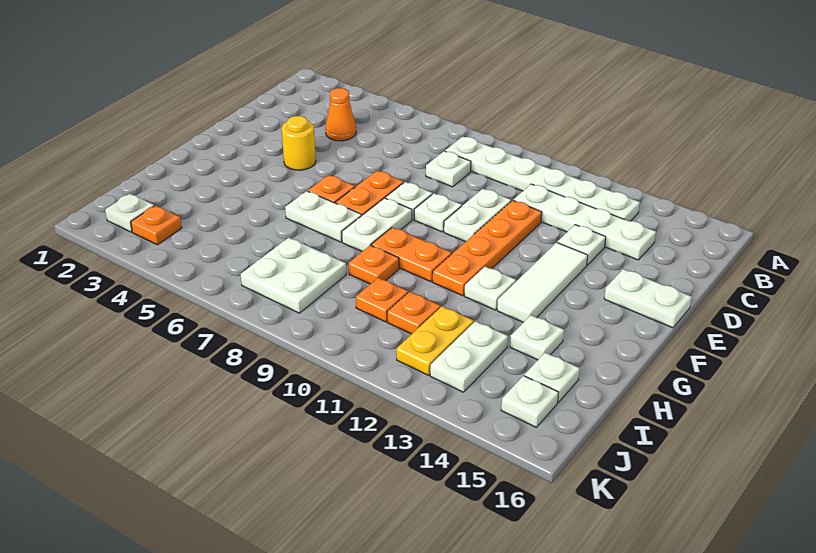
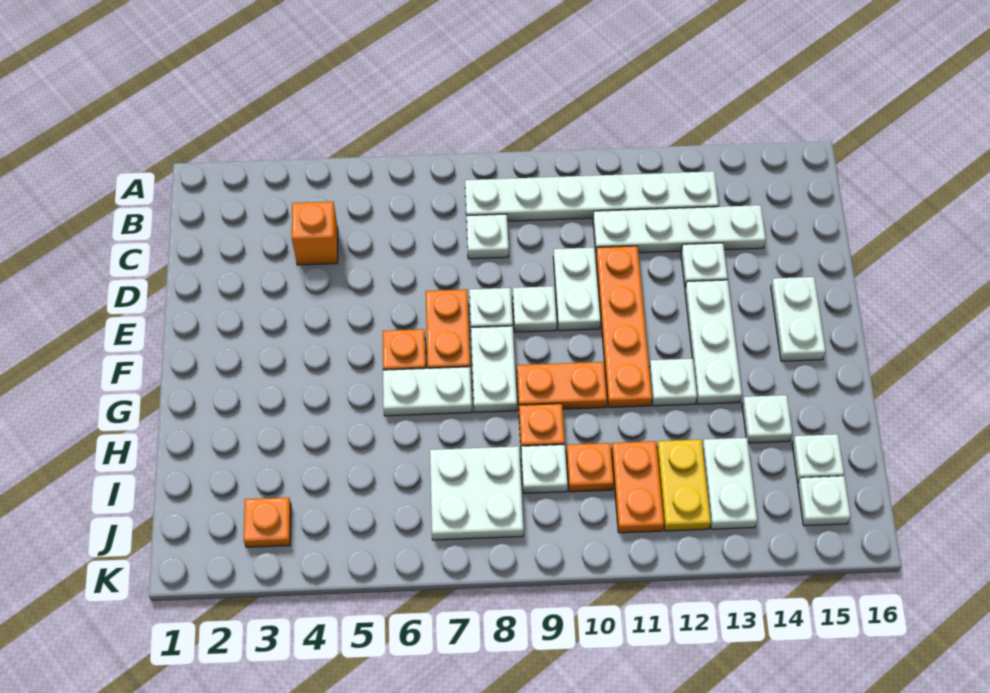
orange cone C4 level 1 -> orange brick C4 level 1
yellow round brick E4 level 1 -> none
white tile E13:G13 level 1 -> white plate E13:G13 level 1
white plate E15:E16 level 1 -> white plate E15:F15 level 1
orange plate I11 level 1 -> orange plate I11:J11 level 1
white plate J2 level 1 -> white plate I9 level 1

